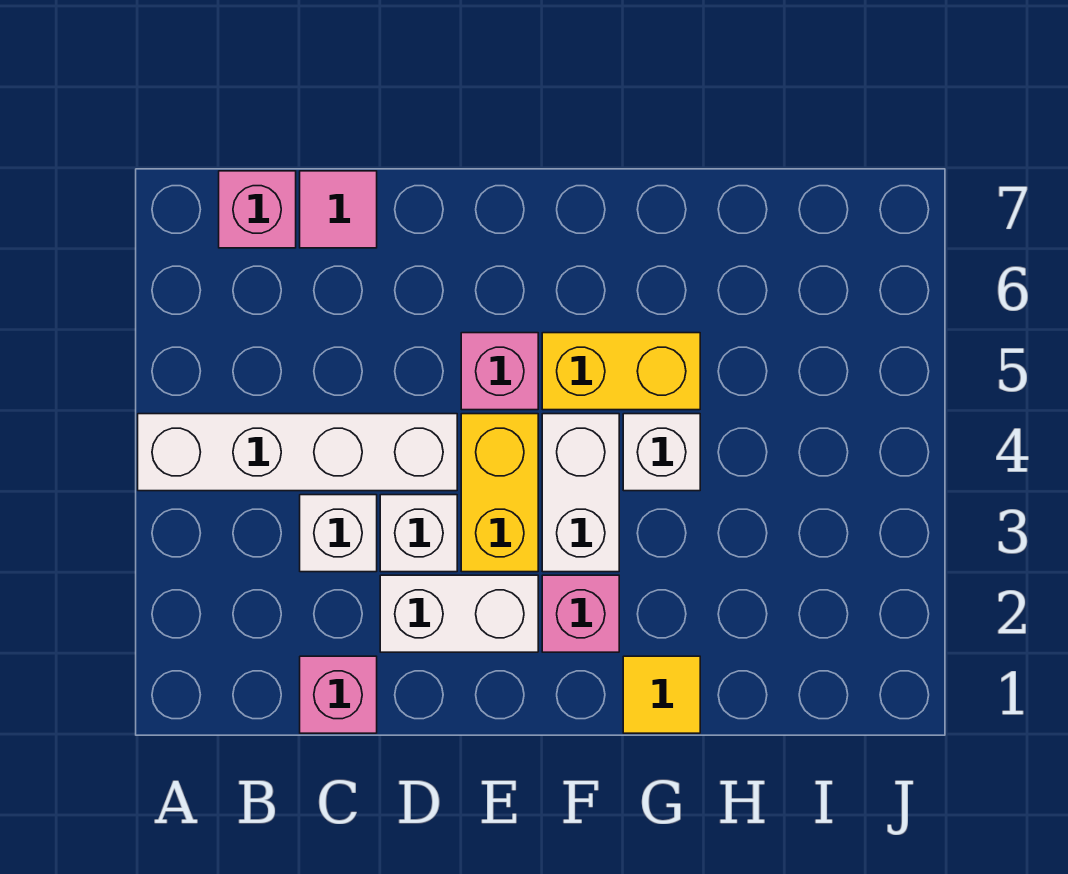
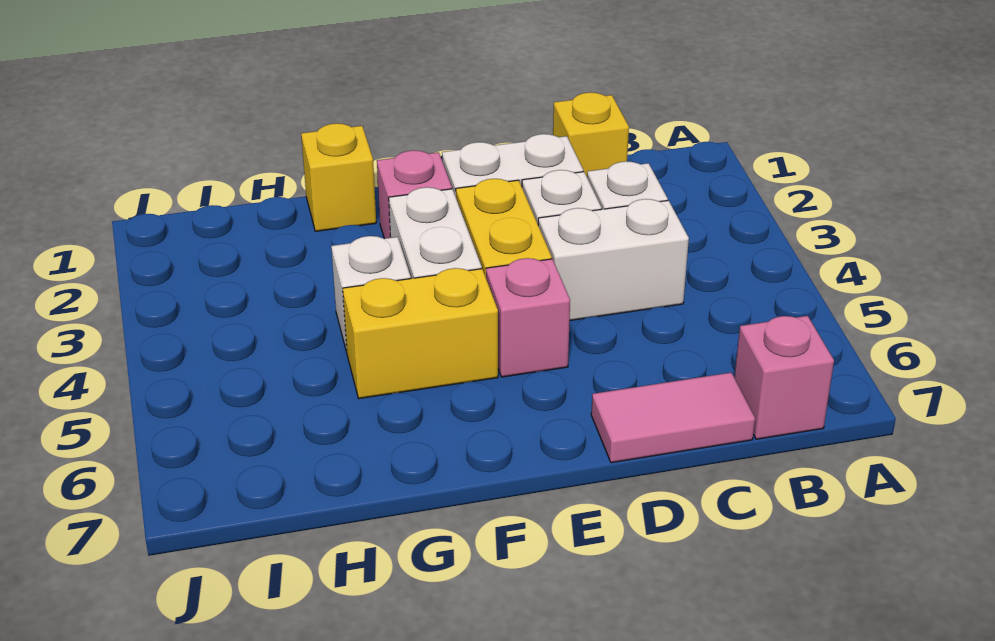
white brick A4:D4 level 1 -> white brick C4:D4 level 1
pink brick C1 level 1 -> yellow brick C1 level 1
pink tile C7 level 1 -> pink tile C7:D7 level 1
yellow tile G1 level 1 -> yellow brick G1 level 1

